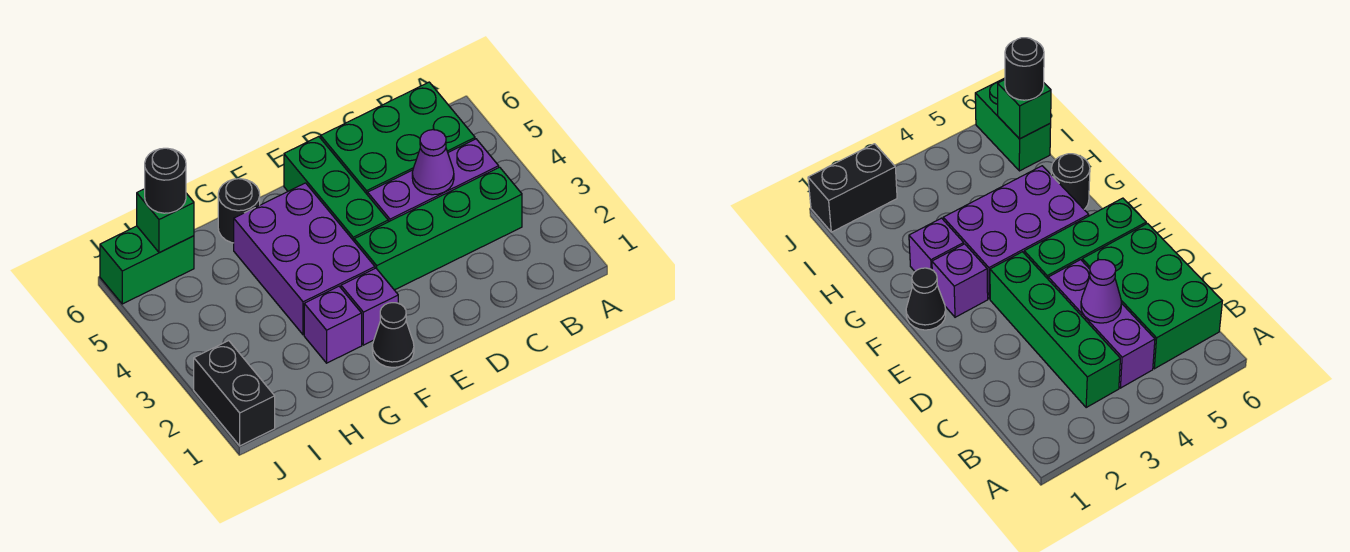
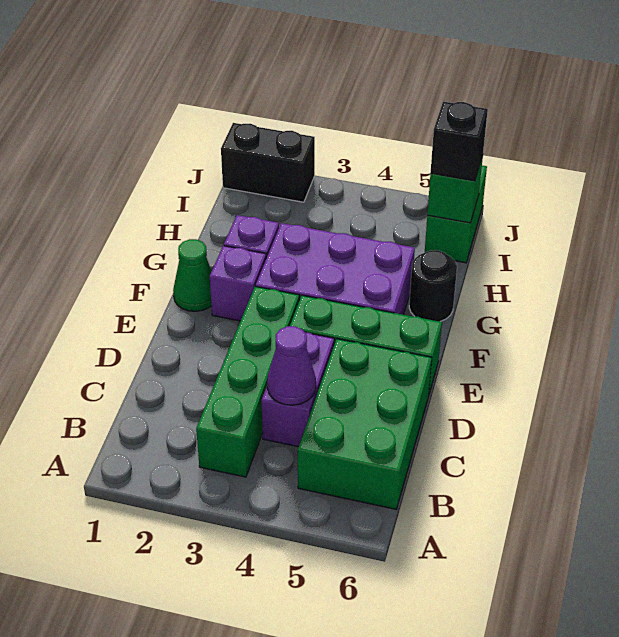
purple brick B4:D4 level 1 -> purple brick C4:D4 level 1
black cone F1 level 1 -> green cone F1 level 1
black round brick I6 level 3 -> black brick I6 level 3

